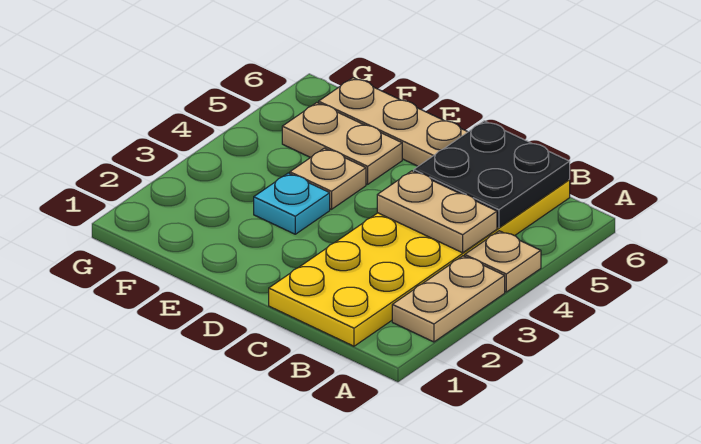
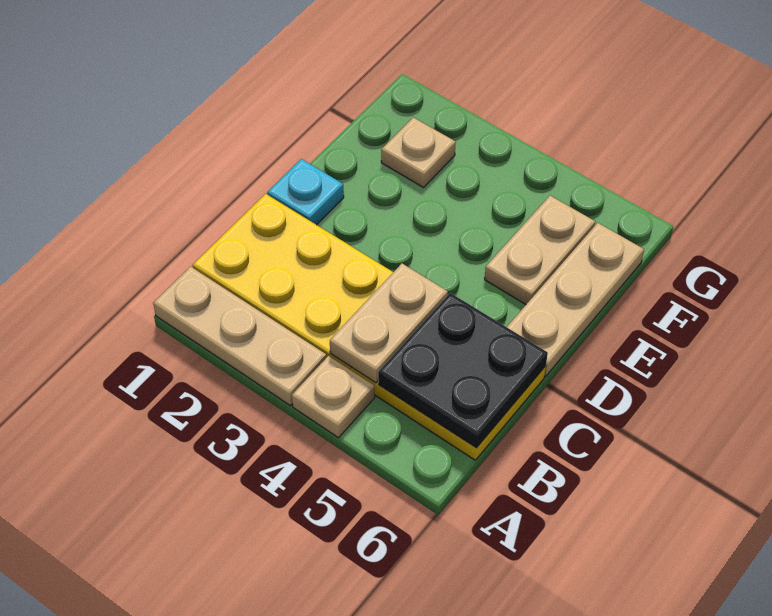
tan plate A2:A3 level 1 -> tan plate A1:A3 level 1
cyan plate E3 level 1 -> cyan plate D1 level 1
tan plate E4 level 1 -> tan plate F2 level 1

